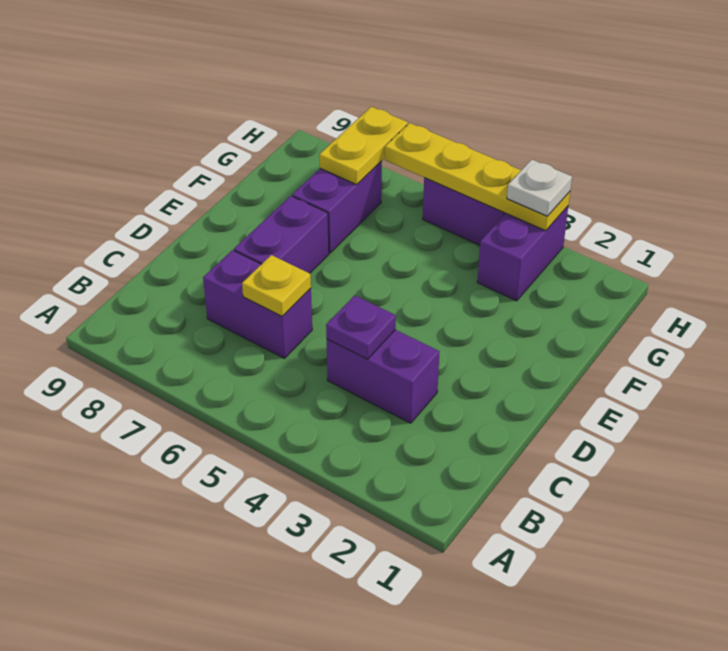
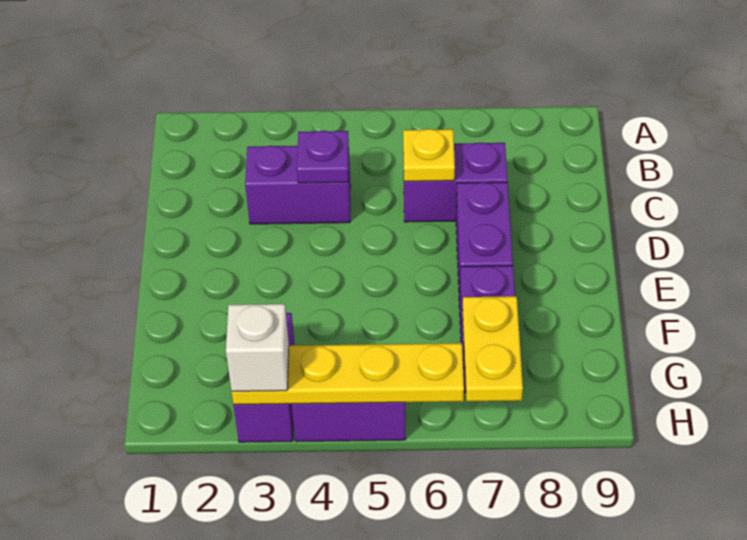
white plate H3 level 3 -> white brick H3 level 3

